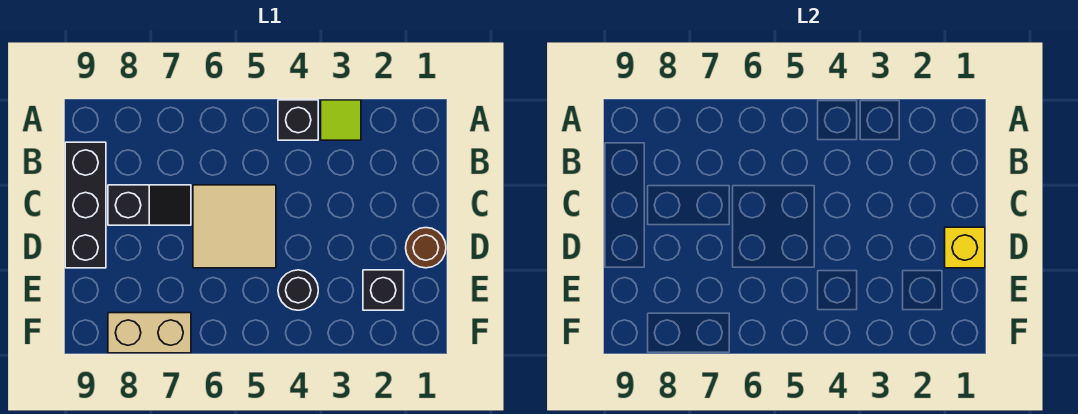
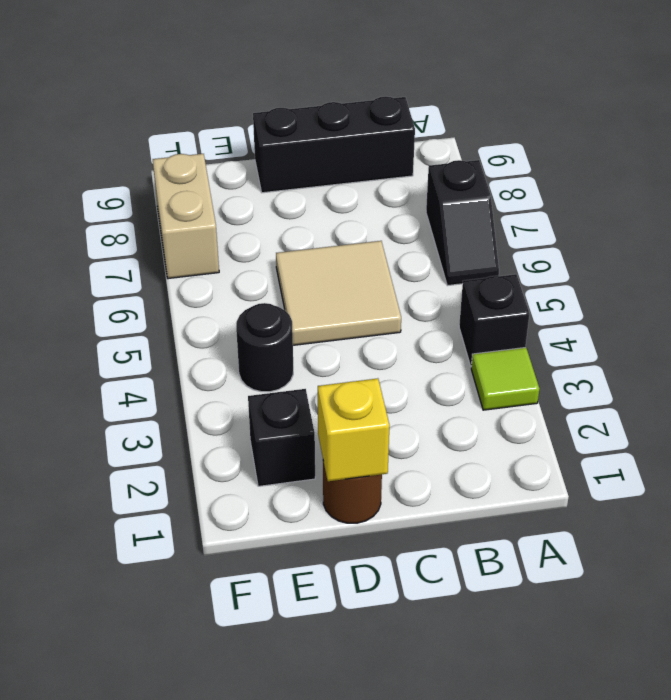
black slope C7:C8 level 1 top 8 -> black slope A6:A7 level 1 top 7

